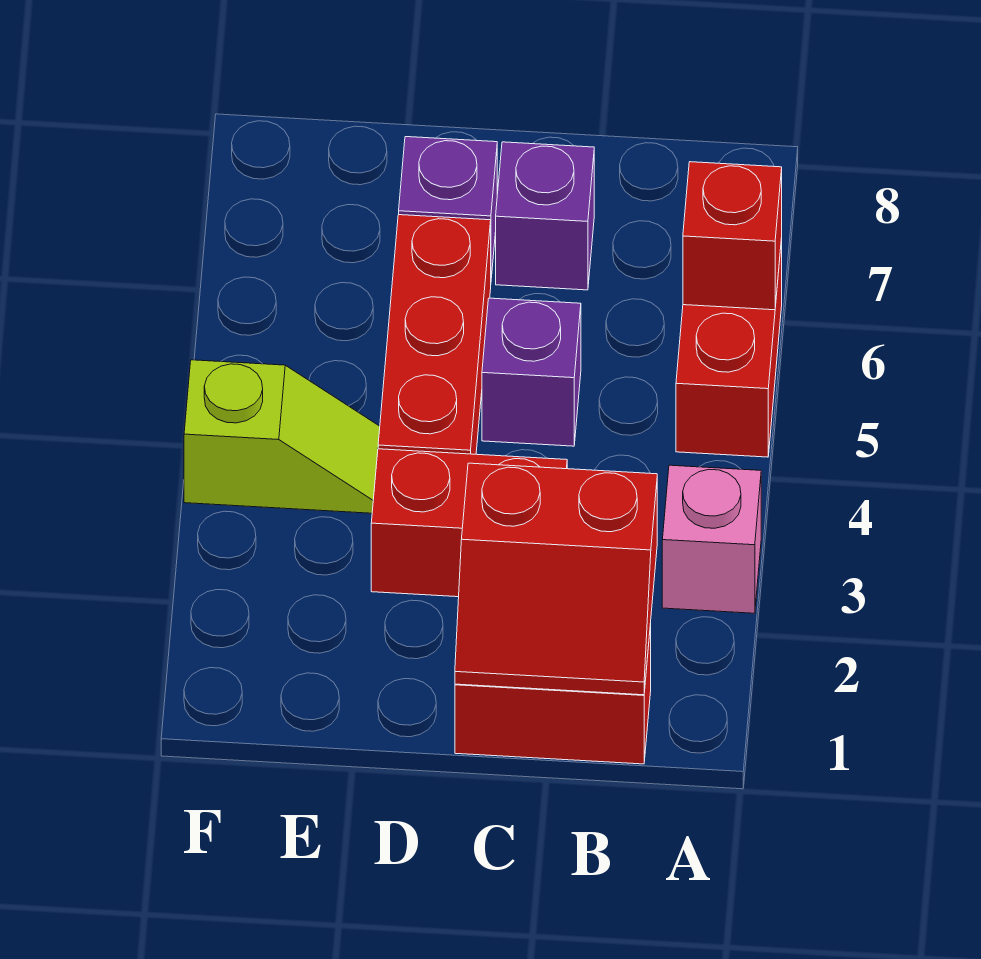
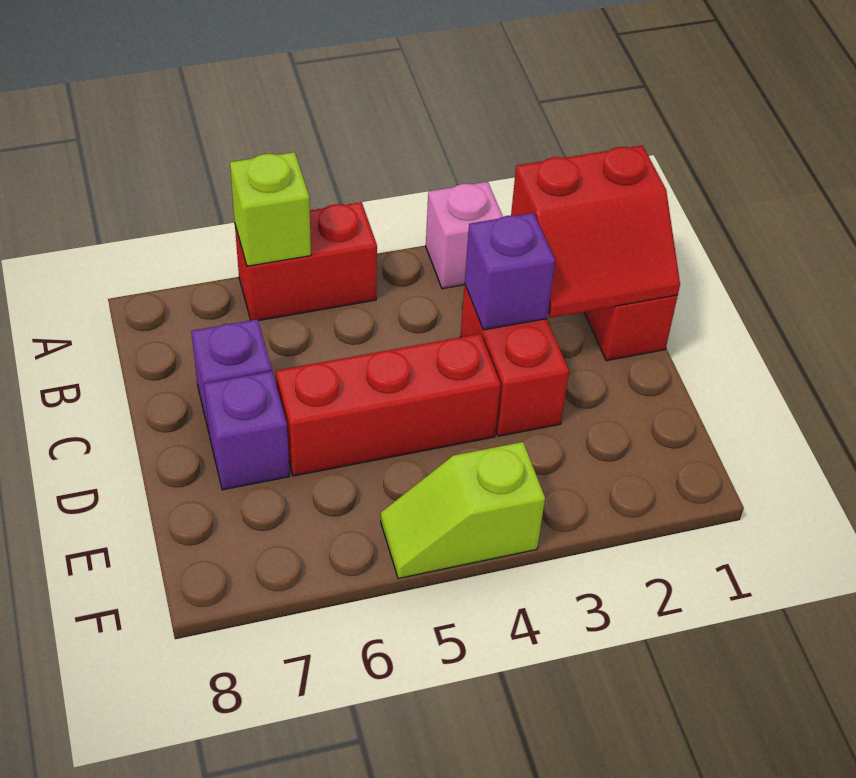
red brick A6 level 2 -> lime brick A6 level 2
red slope B1:C2 level 2 top 2 -> red slope B1:C2 level 2 top B
purple brick C5 level 1 -> purple brick C3 level 2
lime slope E4:F4 level 1 top F -> lime slope F4:F5 level 1 top 4

